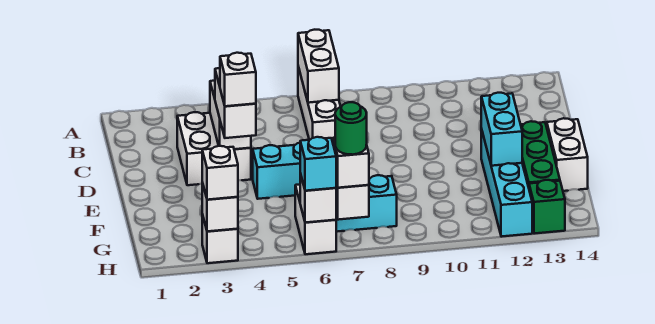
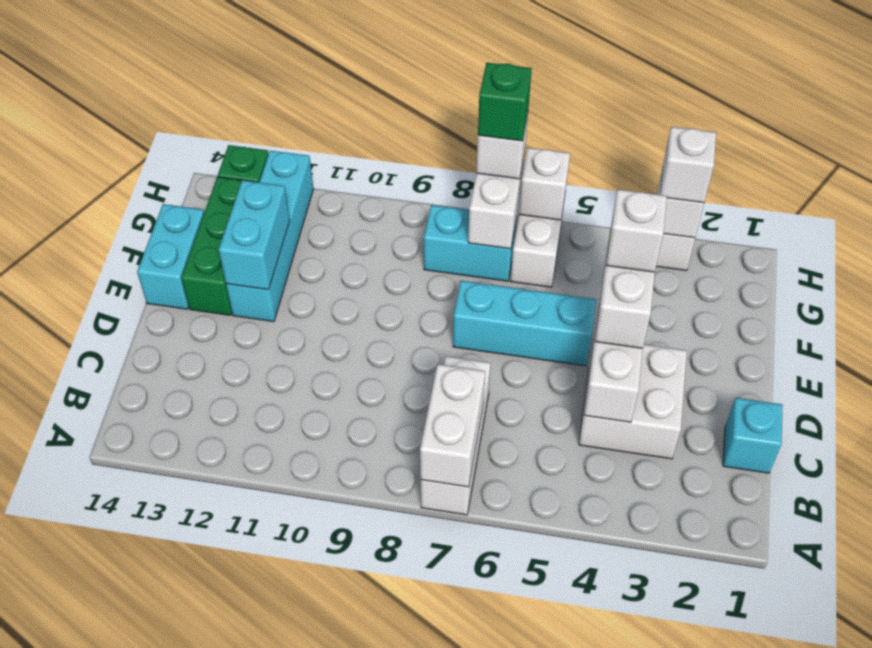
white brick E14:F14 level 1 -> cyan brick E14:F14 level 1
cyan brick H6 level 3 -> cyan brick C1 level 1
green round brick H7 level 4 -> green brick H7 level 4

